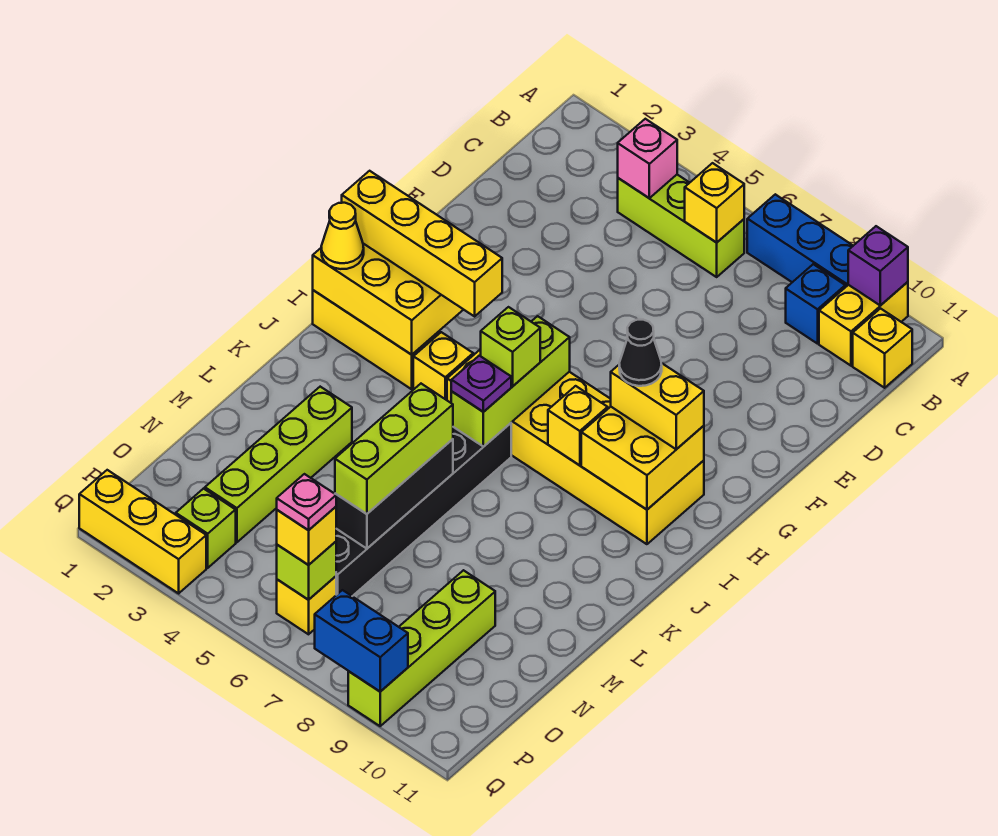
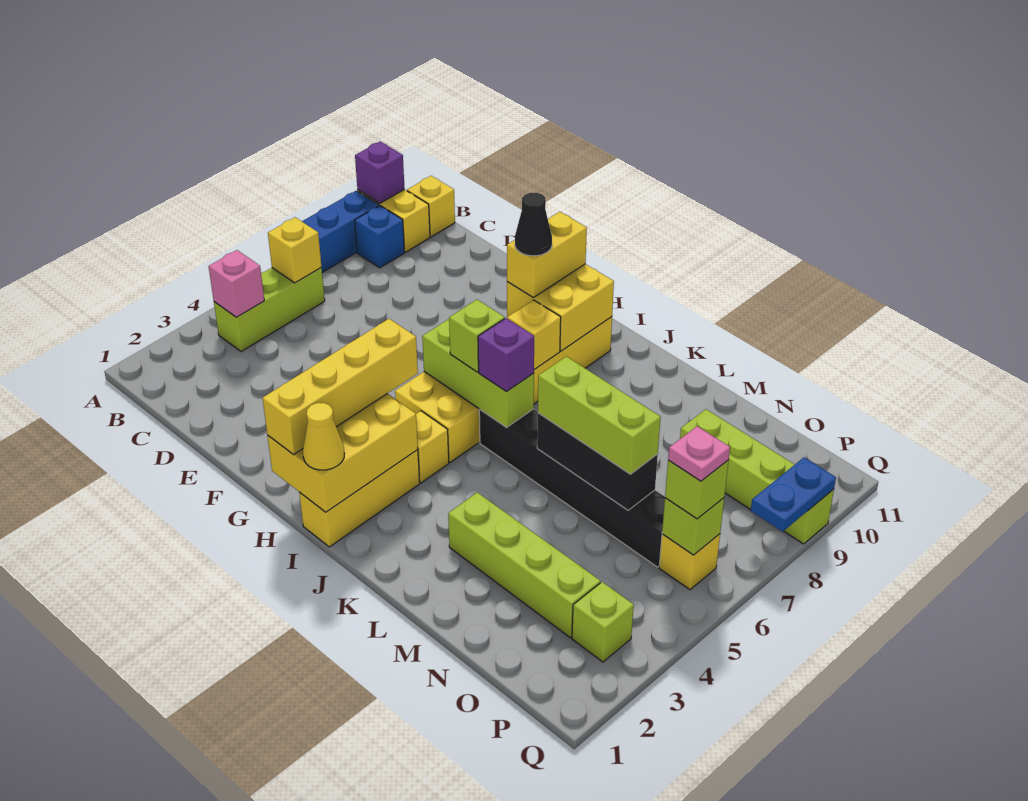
purple plate J6 level 3 -> purple brick J6 level 3
yellow brick P6 level 3 -> lime brick P6 level 3
yellow brick Q1:Q3 level 1 -> none
blue brick Q8:Q9 level 2 -> blue plate Q8:Q9 level 2

